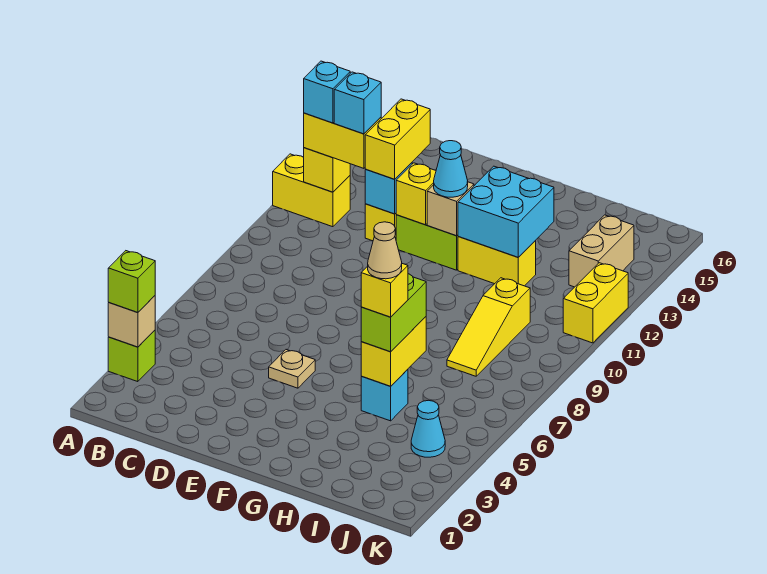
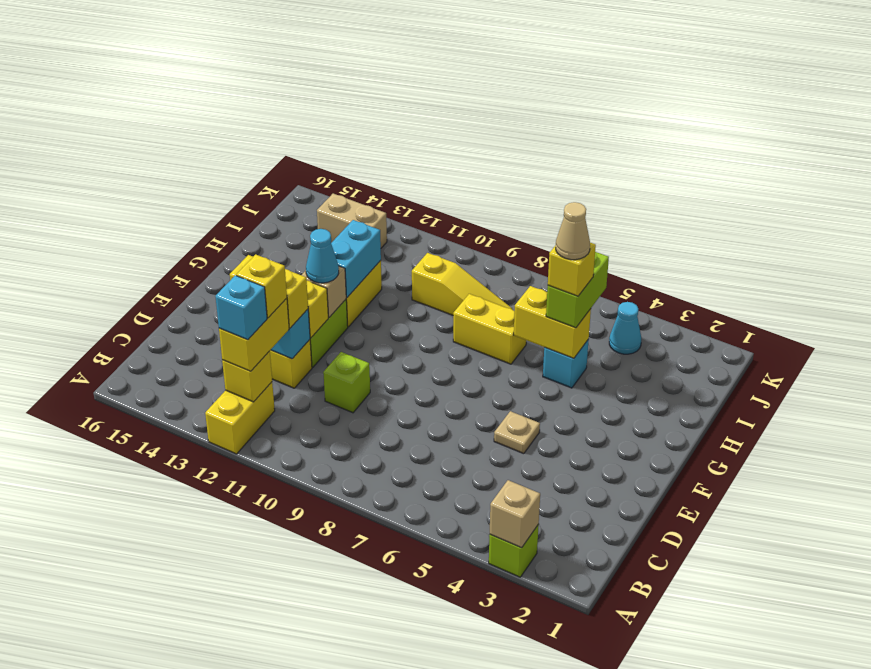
lime brick A3 level 3 -> lime brick D10 level 1
cyan brick C12 level 4 -> yellow brick C12 level 4
cyan brick G12:H13 level 2 -> cyan brick G12:H12 level 2
lime brick H5:H6 level 3 -> lime brick H5:I5 level 3
yellow brick K11:K12 level 1 -> yellow brick H7:H8 level 1

